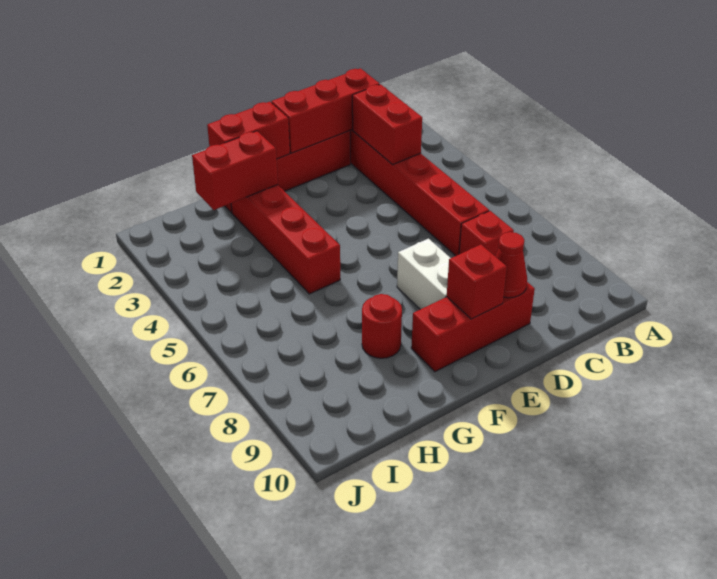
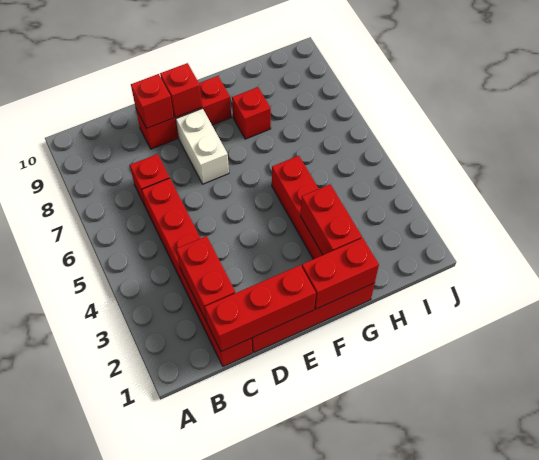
red cone D9 level 2 -> red brick D9 level 2
red brick G2:H2 level 2 -> red brick G2:G3 level 2
red round brick G8 level 1 -> red brick G8 level 1

